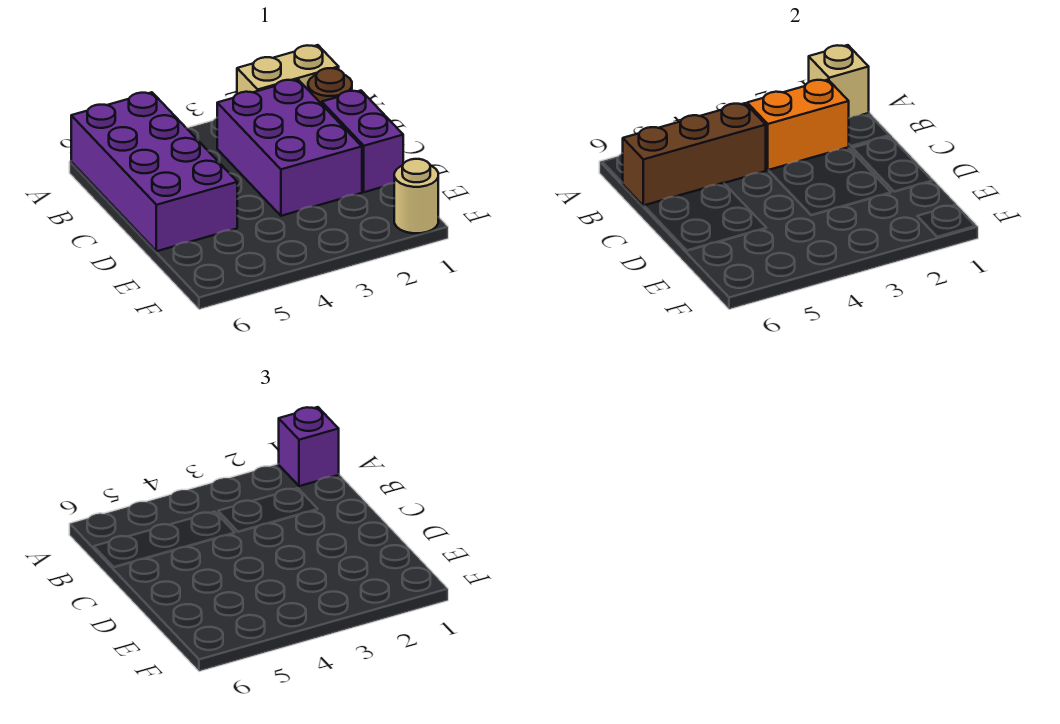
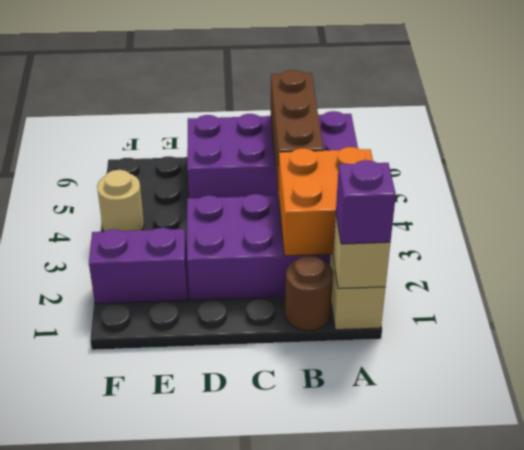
orange brick B2:B3 level 2 -> orange brick A2:B3 level 2
purple brick C1:D1 level 1 -> purple brick E2:F2 level 1
tan round brick F1 level 1 -> tan round brick F4 level 1

